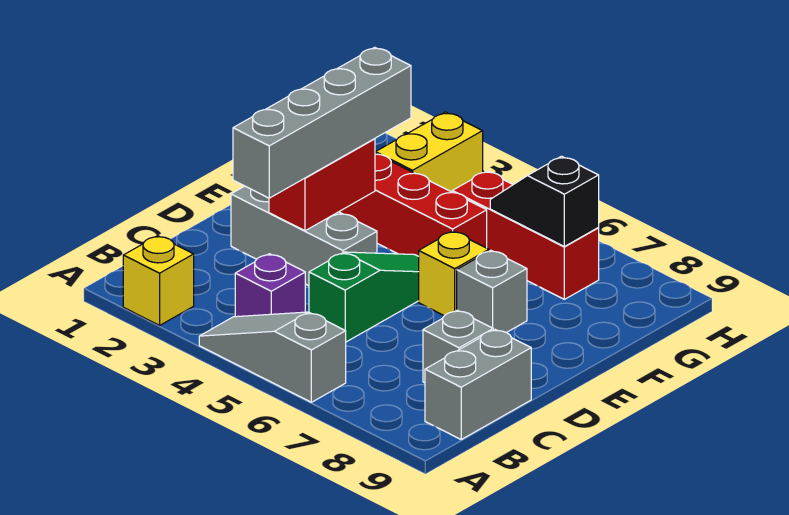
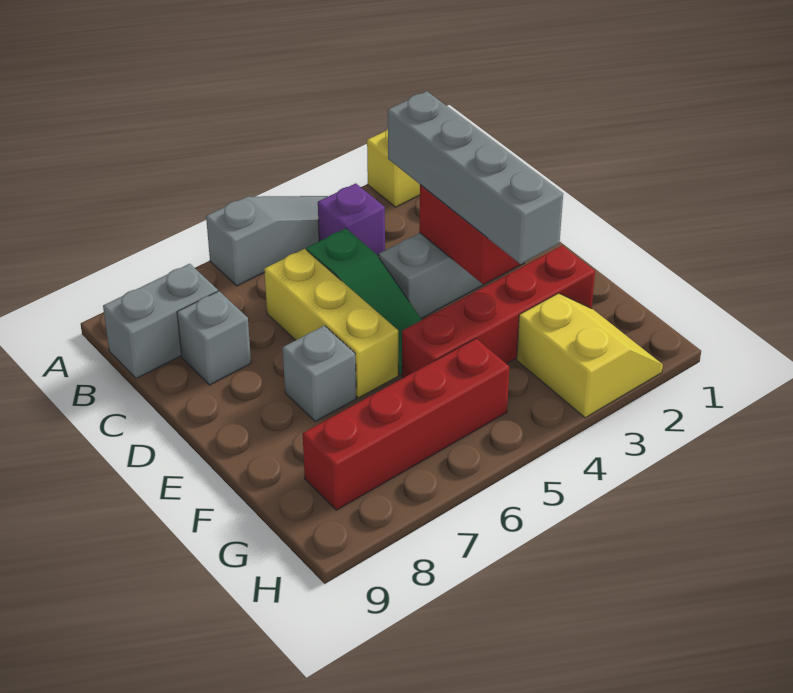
grey brick B9:C9 level 1 -> grey brick B8:B9 level 1
yellow brick E6 level 1 -> yellow brick C6:E6 level 1
red brick G5:G7 level 1 -> red brick G5:G8 level 1
black slope G6:G7 level 2 top 7 -> none

